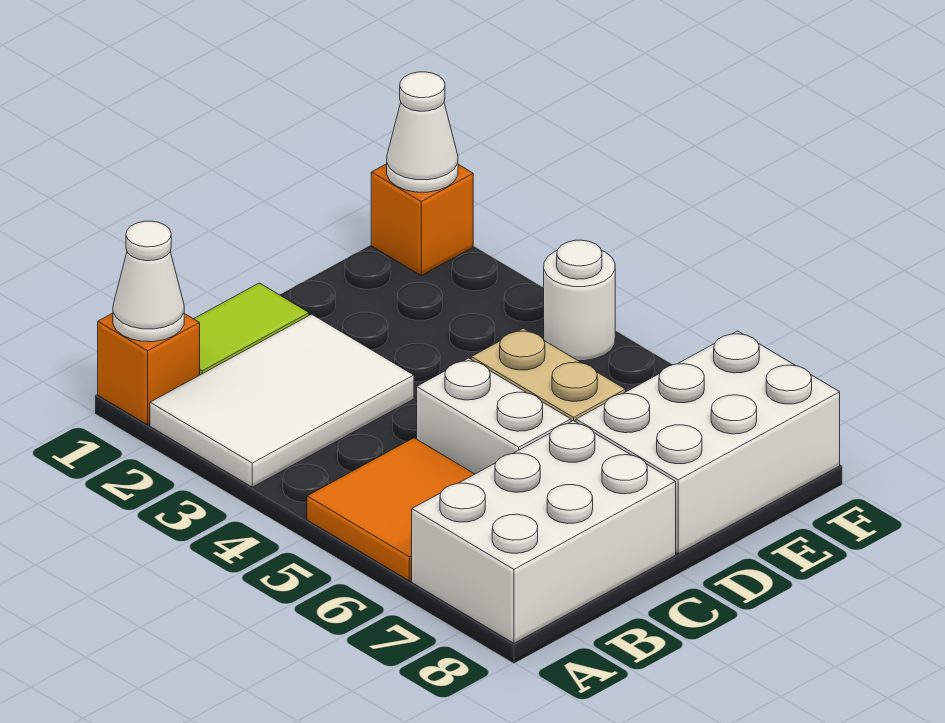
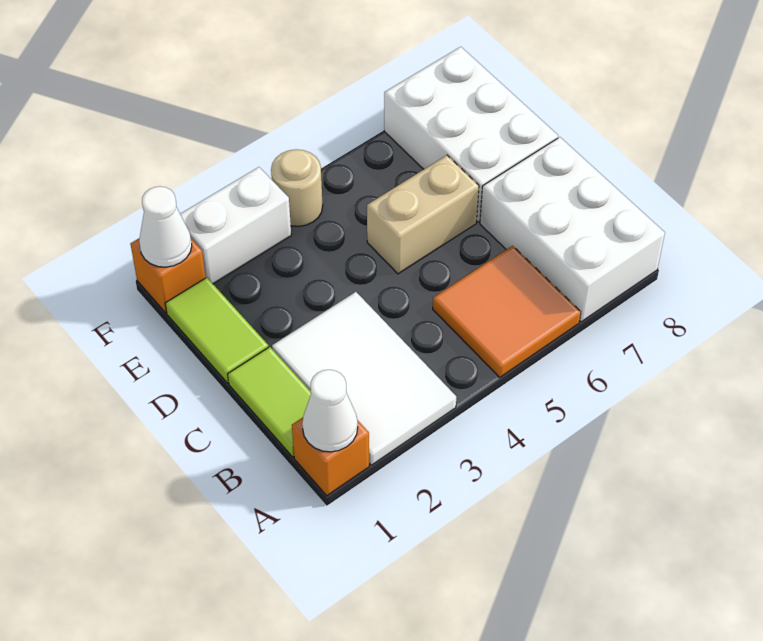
white brick C5:C6 level 1 -> white brick F2:F3 level 1
none -> lime tile D1:E1 level 1
white round brick F4 level 1 -> tan round brick F4 level 1

